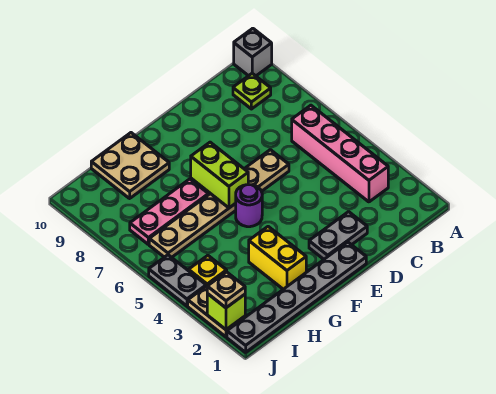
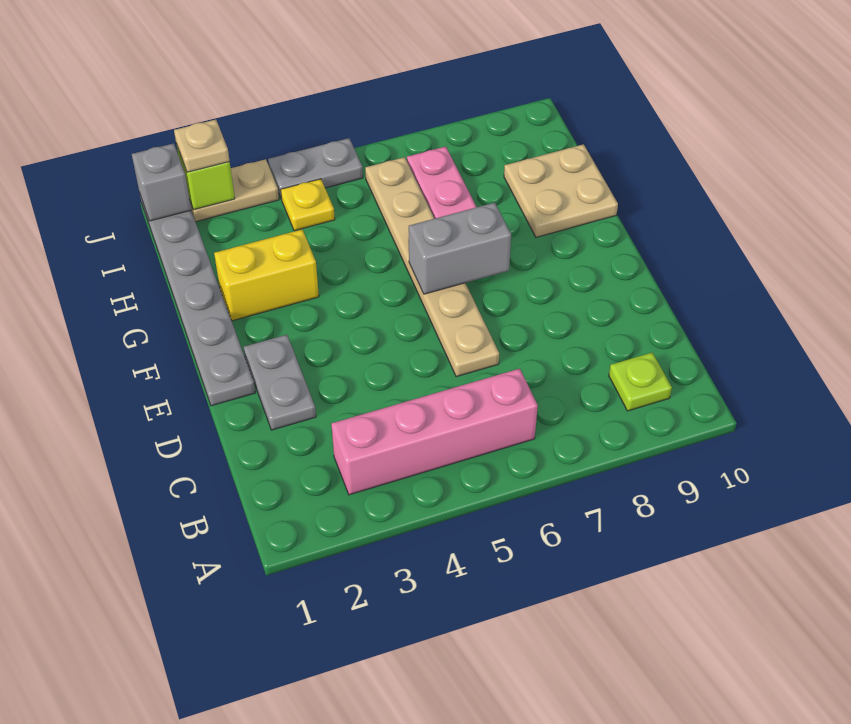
grey brick A10 level 1 -> grey brick J1 level 2
purple round brick F5 level 1 -> none
lime brick F6:F7 level 2 -> grey brick F6:F7 level 2

